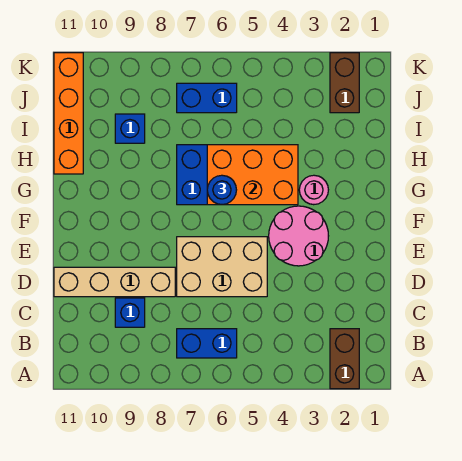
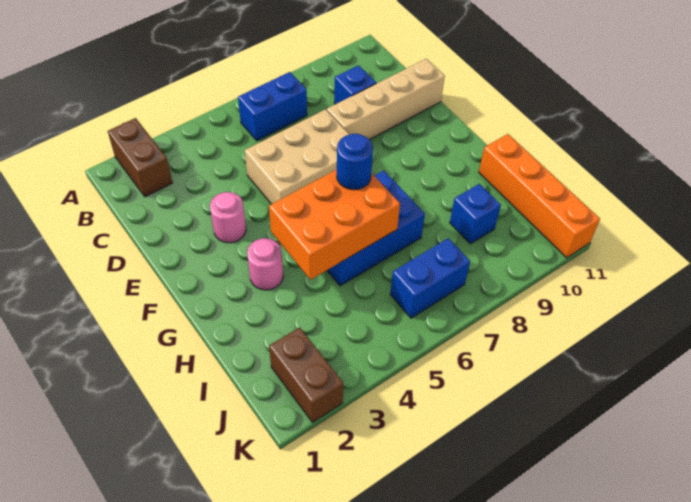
pink round brick E3:F4 level 1 -> pink round brick E3 level 1

